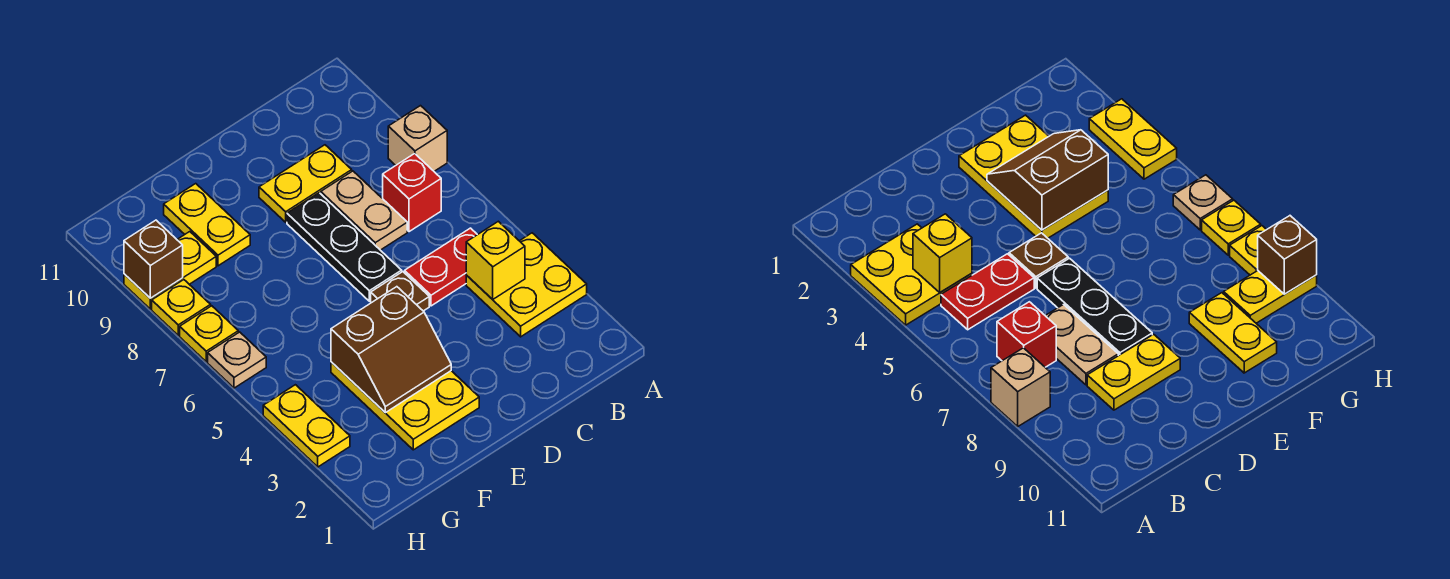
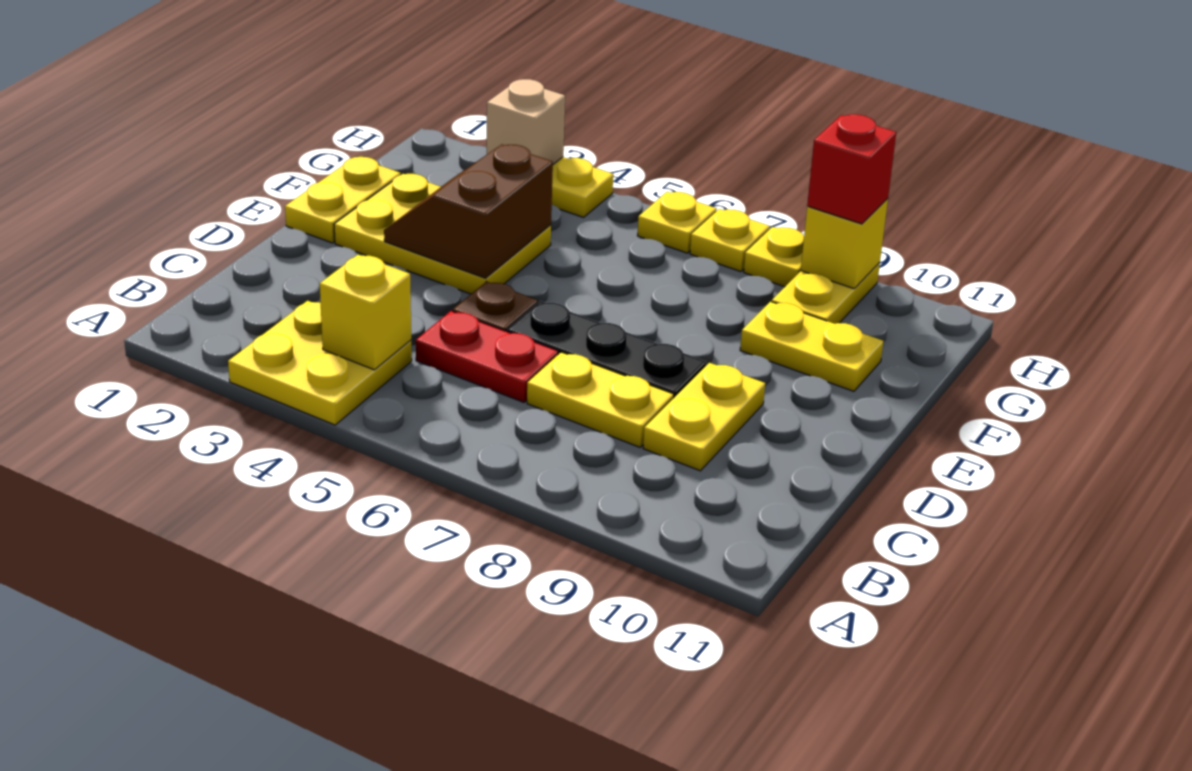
tan brick A8 level 1 -> tan brick H3 level 2
red plate B5:C5 level 1 -> red plate C5:C6 level 1
red brick B7 level 1 -> red brick H9 level 3
tan plate C7:C8 level 1 -> yellow plate C7:C8 level 1
none -> yellow plate E1:F1 level 1
tan plate H6 level 1 -> yellow plate H6 level 1
brown brick H9 level 2 -> yellow brick H9 level 2

